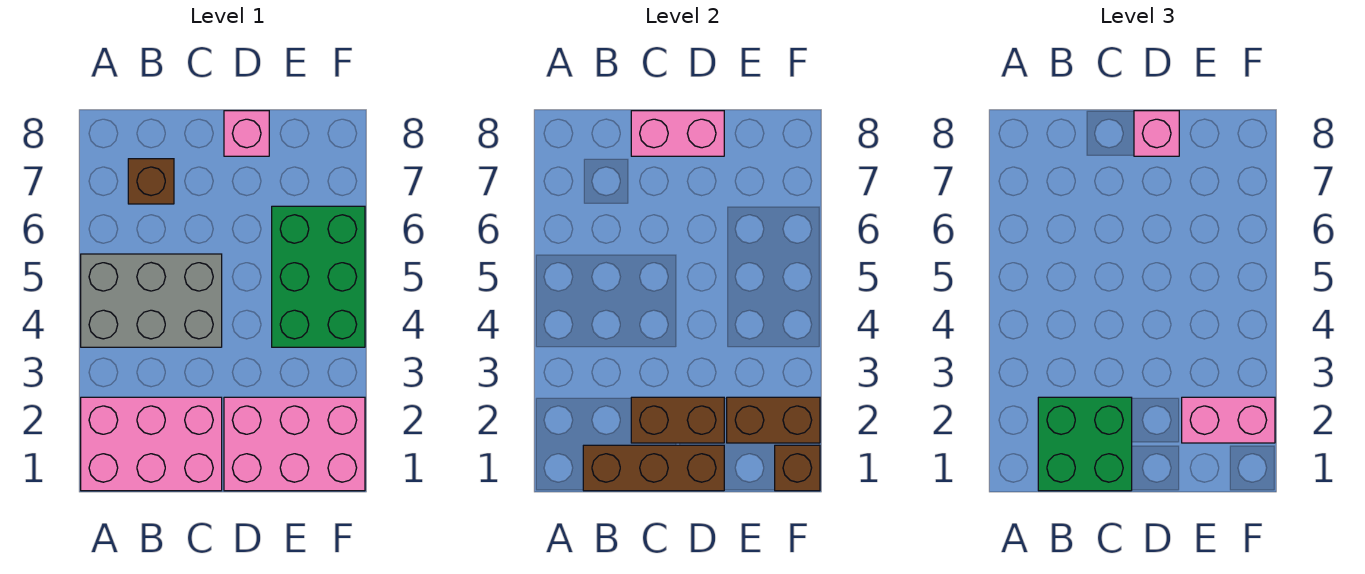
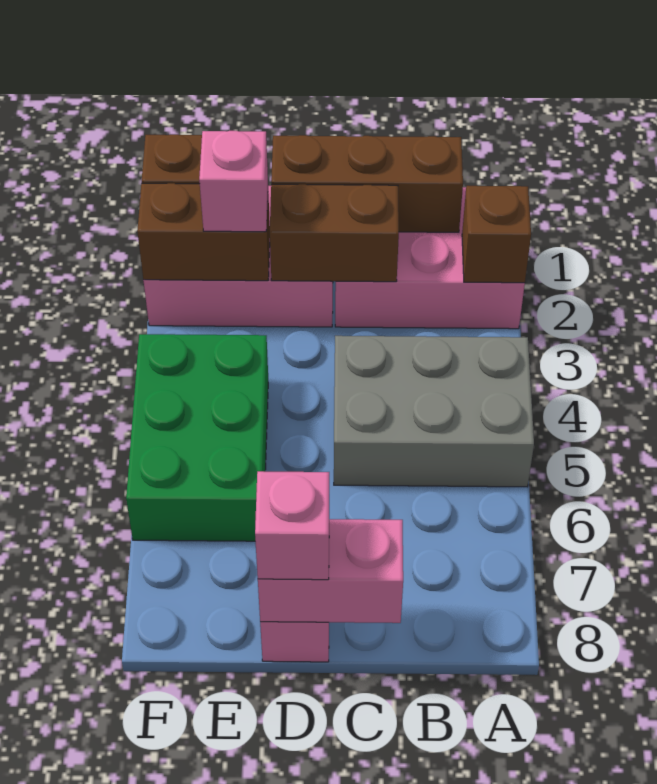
green brick B1:C2 level 3 -> none
brown brick B7 level 1 -> brown brick A2 level 2
pink brick E2:F2 level 3 -> pink brick E2 level 3

